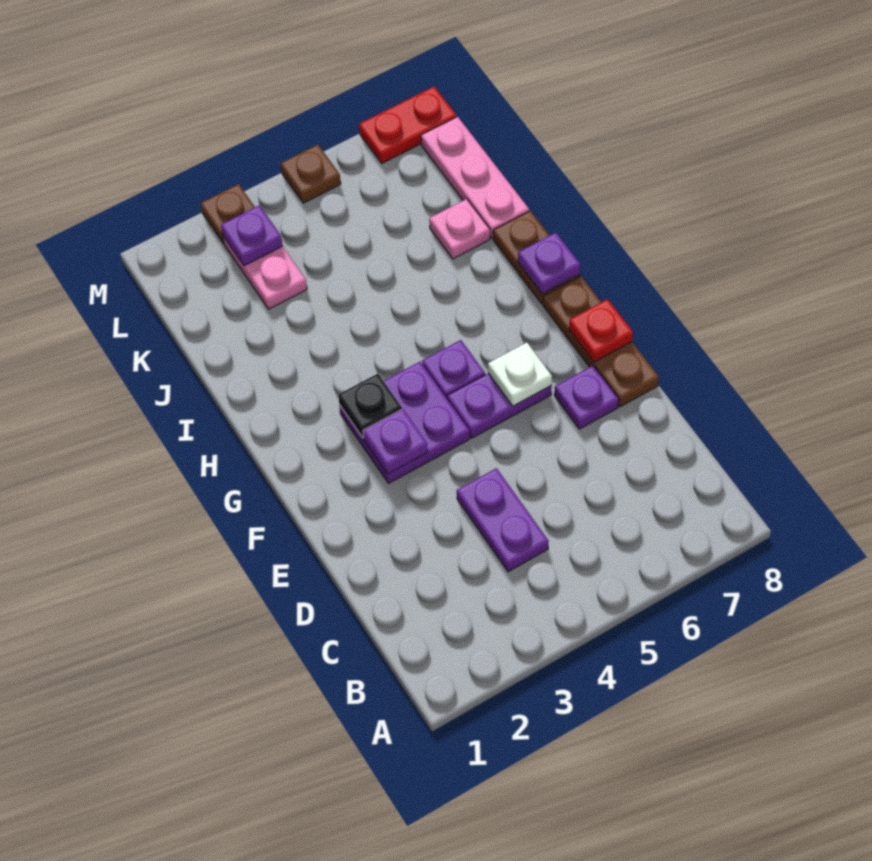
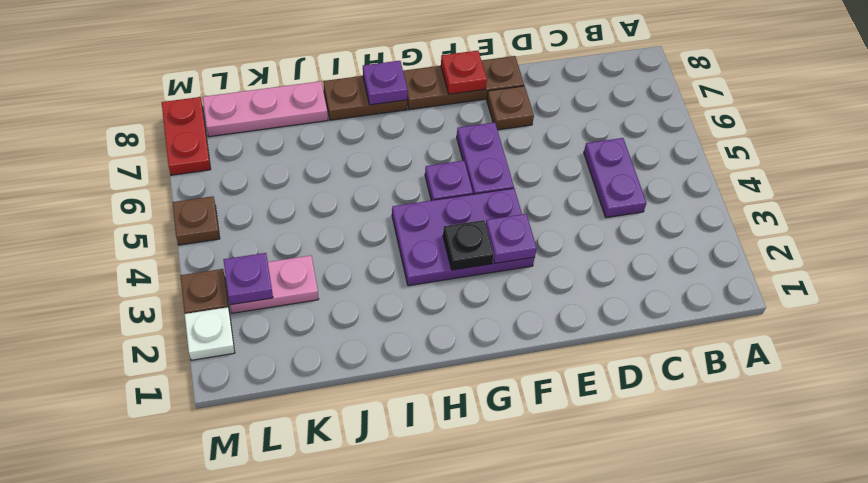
purple plate C4:D4 level 1 -> purple plate C4:C5 level 1
purple plate E7 level 1 -> brown plate E7 level 1
purple plate F3:G4 level 1 -> purple plate F3:H4 level 1
white plate F6 level 2 -> white plate M2 level 1
pink plate J7 level 1 -> none

